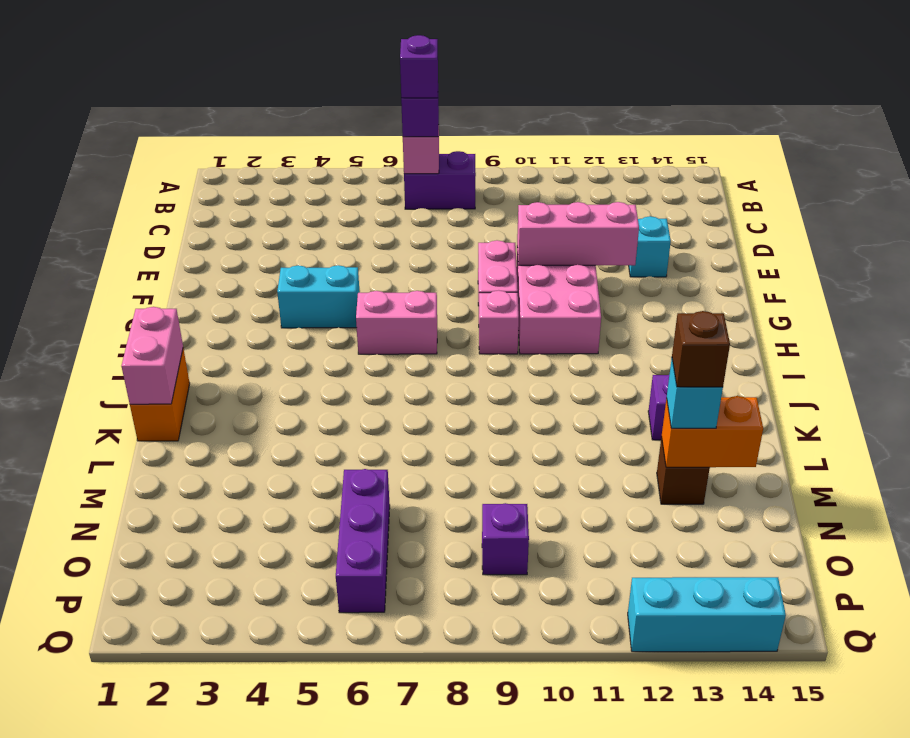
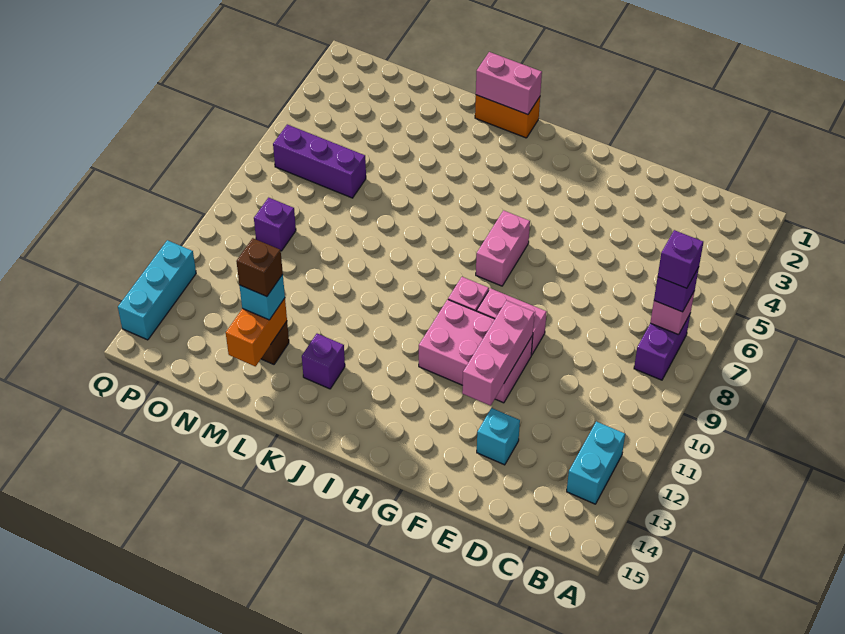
cyan brick G4:G5 level 1 -> cyan brick B12:B13 level 1

